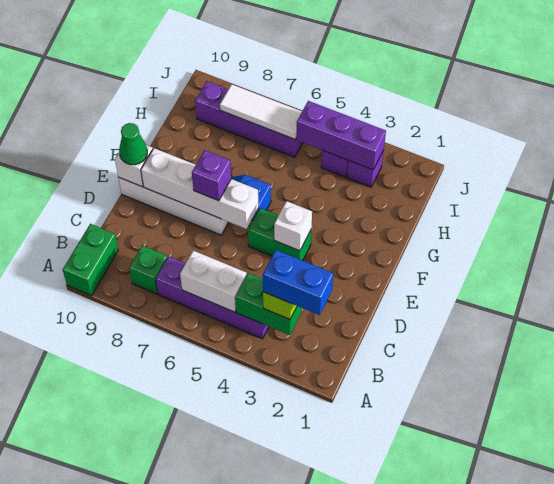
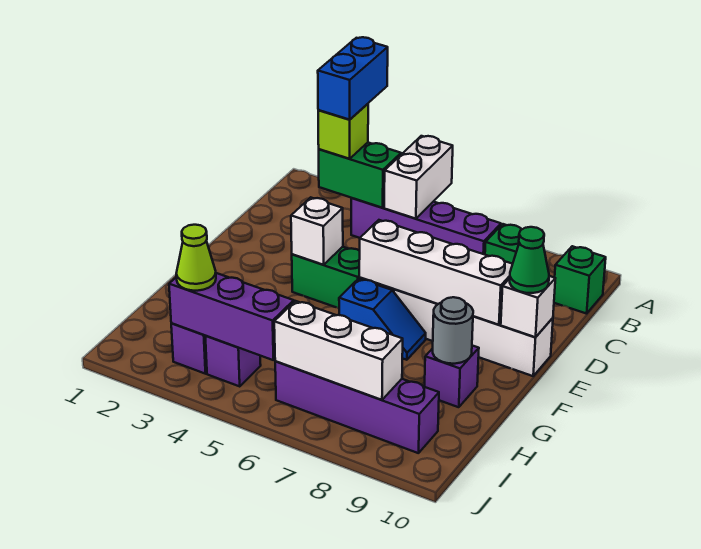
green brick A10:B10 level 1 -> green brick B10 level 1
blue brick B2:B3 level 4 -> blue brick A3:B3 level 4
white brick B5:B6 level 2 -> white brick A5:B5 level 2
purple brick E7 level 3 -> purple brick G9 level 1
none -> grey round brick G9 level 2
none -> lime cone I3 level 3
white tile I6:I8 level 2 -> white brick I6:I8 level 2

